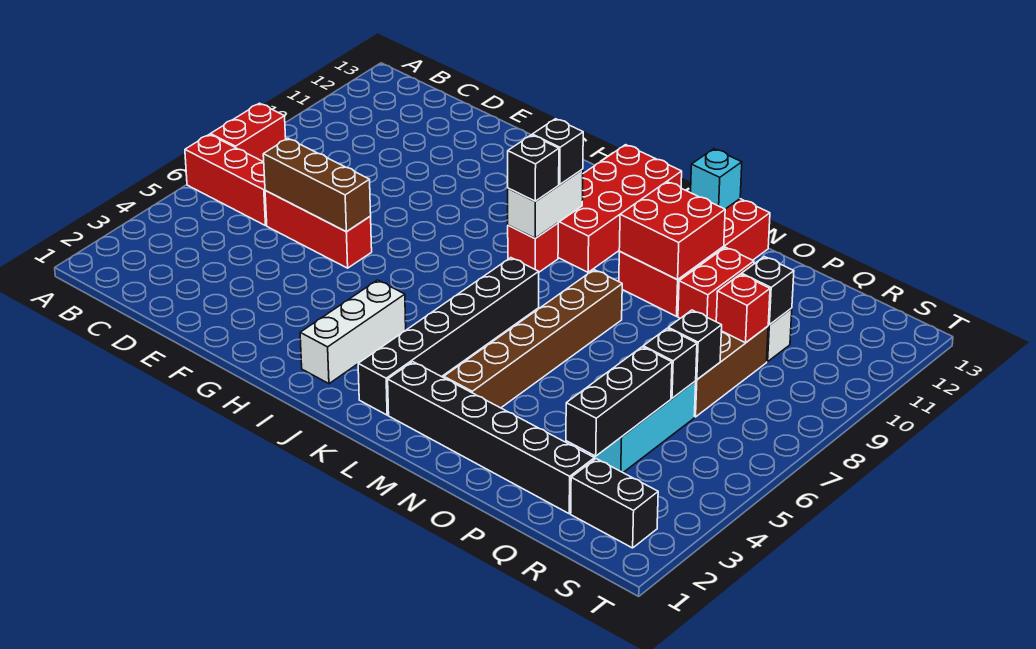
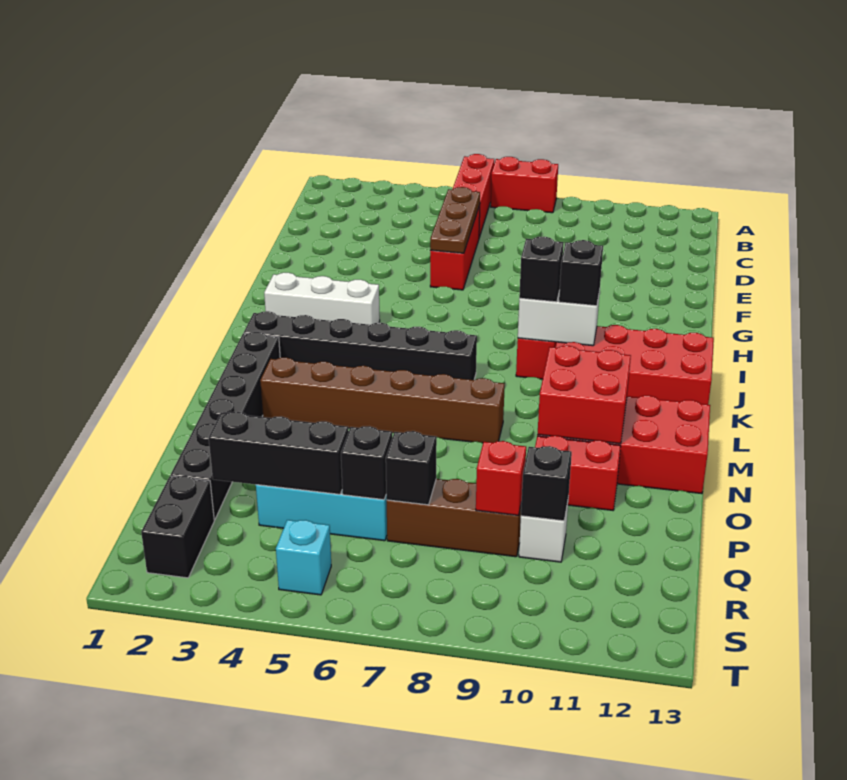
brown brick D6:F6 level 2 -> brown plate D6:F6 level 2
cyan brick M13 level 2 -> cyan brick S5 level 1

